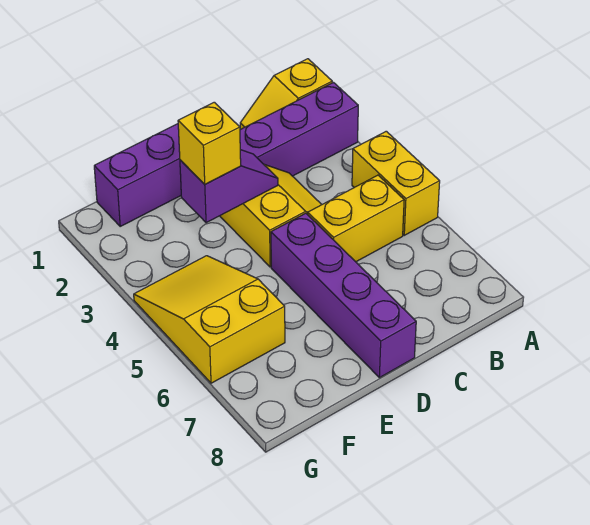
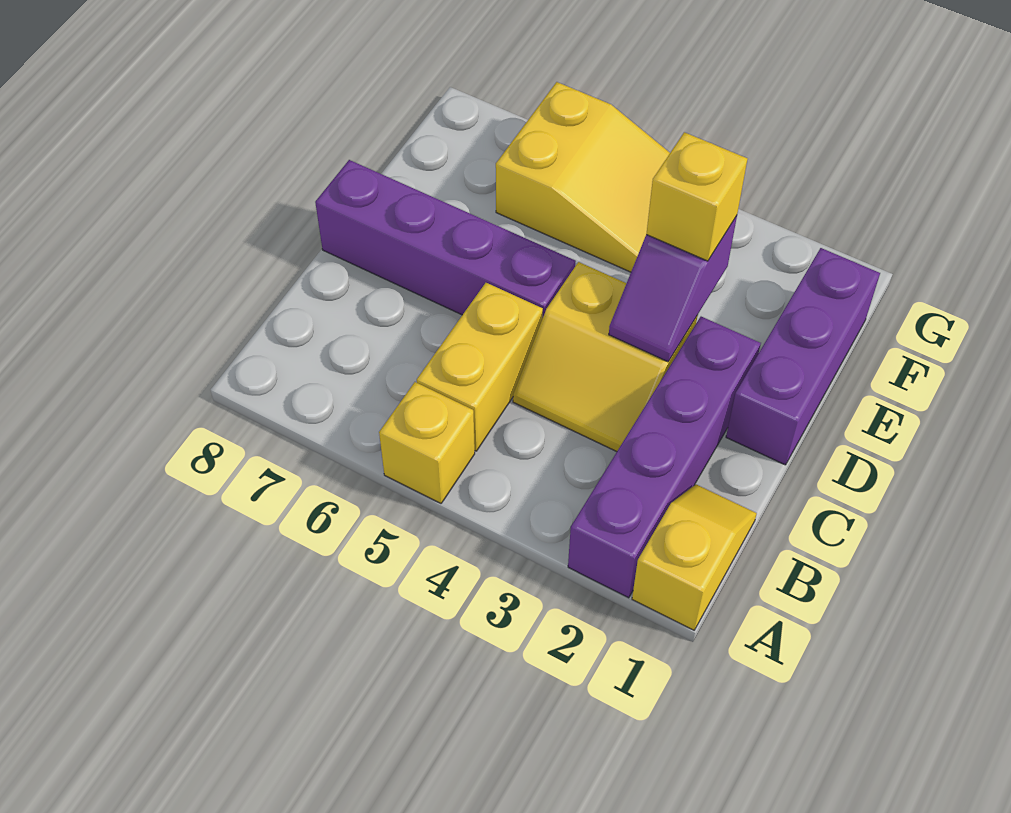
yellow brick A4:A5 level 1 -> yellow brick A5 level 1

